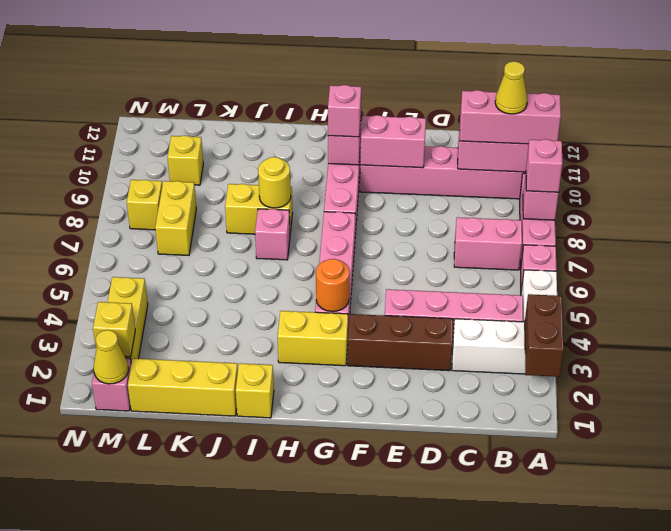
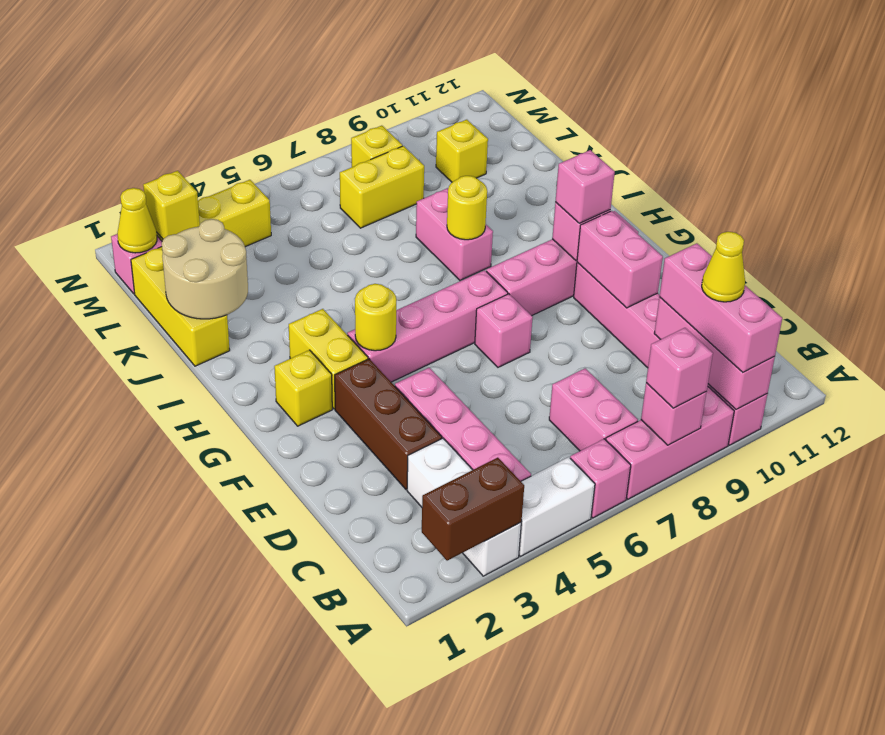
orange round brick G4 level 2 -> yellow round brick G4 level 2
yellow brick I1 level 1 -> yellow brick G2 level 1
pink brick I7 level 1 -> pink brick F7 level 1
yellow brick I8:J8 level 1 -> pink brick I8:J8 level 1
none -> tan round brick J1:K2 level 2

